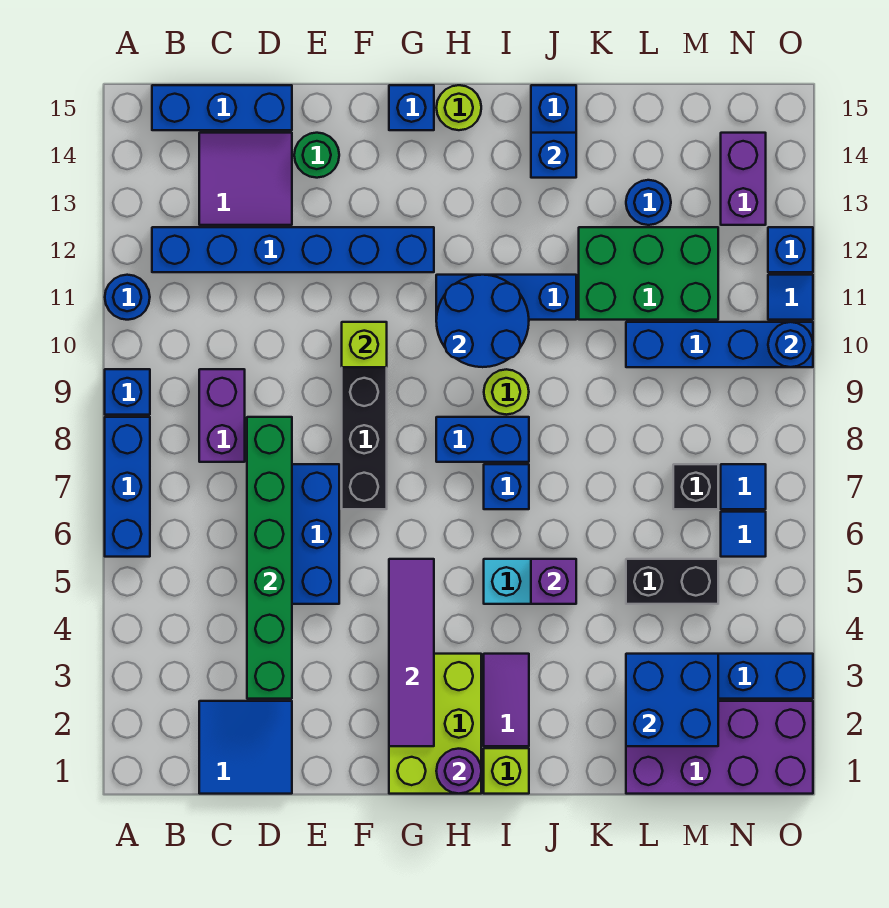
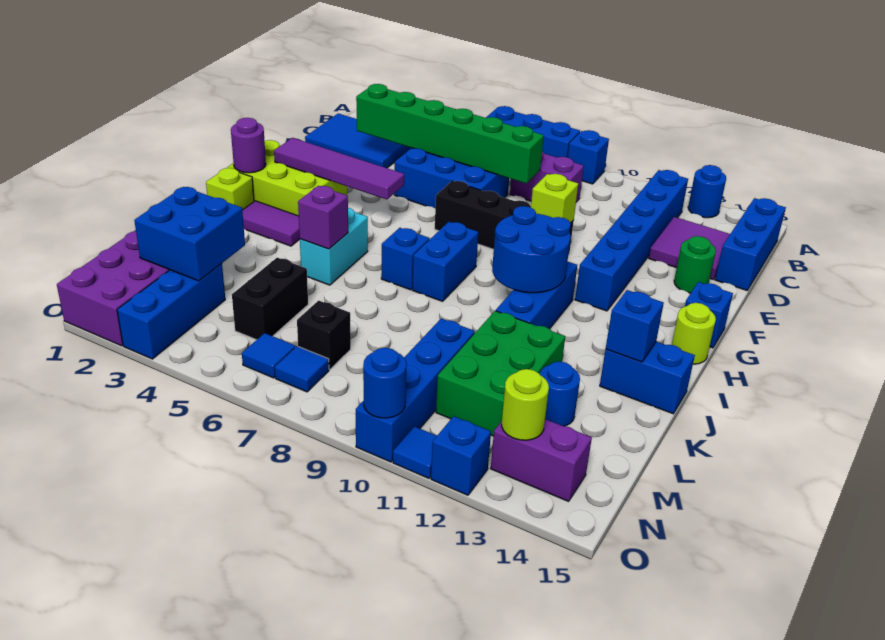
blue round brick A11 level 1 -> blue round brick A13 level 1
blue tile C1:D2 level 1 -> blue tile C1:D3 level 1
lime round brick I9 level 1 -> lime round brick N13 level 2

